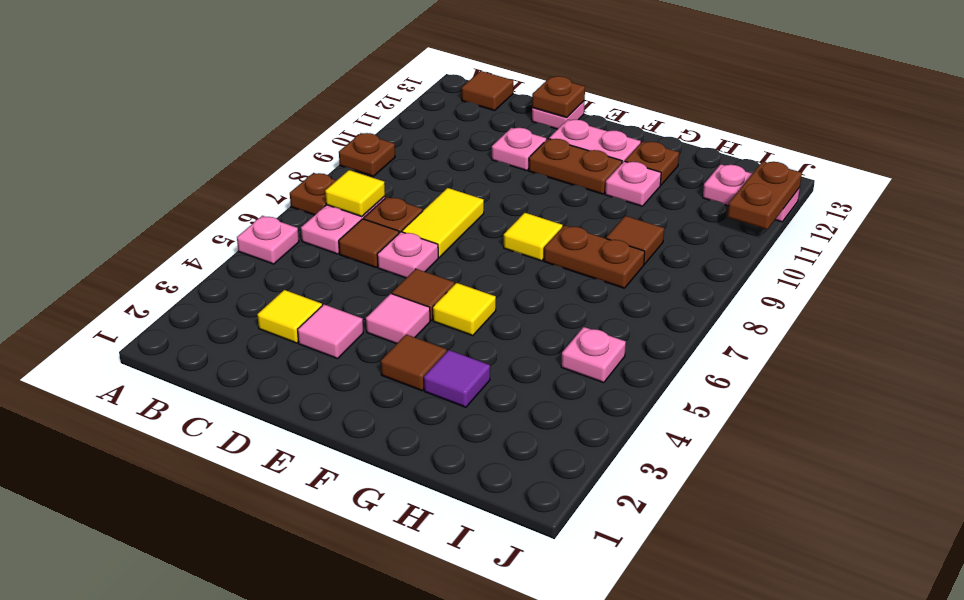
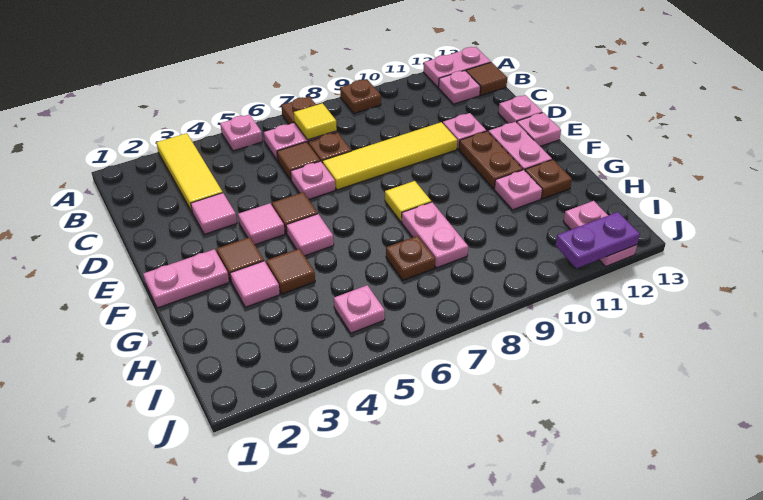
none -> pink plate A12:A13 level 1
none -> pink plate B12 level 1
yellow tile C3 level 1 -> yellow tile A3:C3 level 1
yellow tile D7:D8 level 1 -> yellow tile D7:D10 level 1
brown plate D13 level 2 -> brown plate H7 level 1
none -> pink plate E13 level 1
none -> pink plate F1:F2 level 1
yellow tile F5 level 1 -> pink tile F5 level 1
purple tile G3 level 1 -> pink tile G3 level 1
brown plate G8:H8 level 1 -> pink plate G8:H8 level 1
brown tile H9 level 1 -> brown tile G4 level 1
brown plate J11:J12 level 2 -> purple plate J11:J12 level 2

